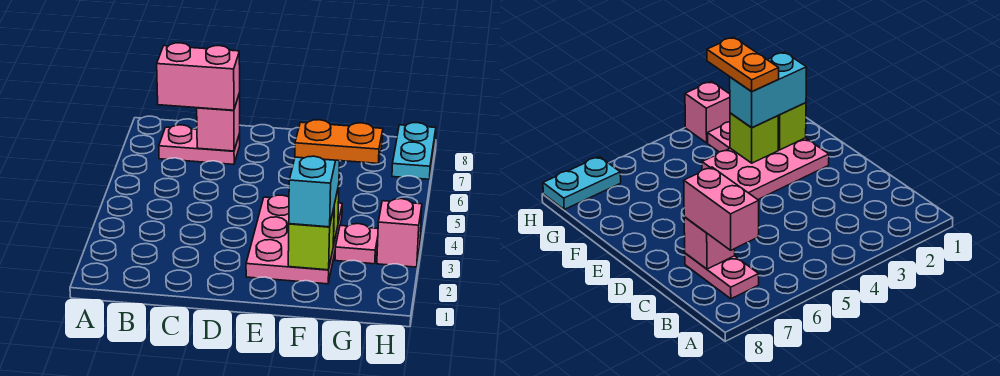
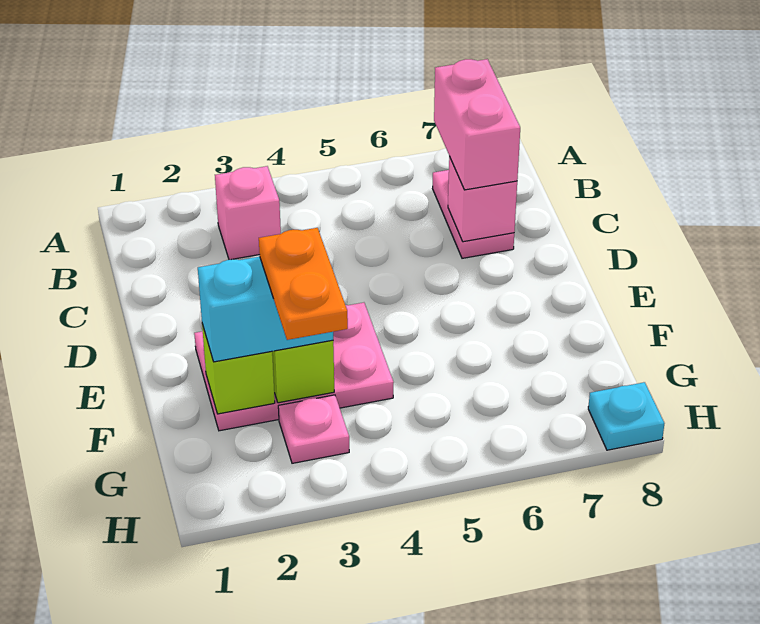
pink brick H3 level 1 -> pink brick B3 level 1
cyan plate H7:H8 level 1 -> cyan plate H8 level 1

